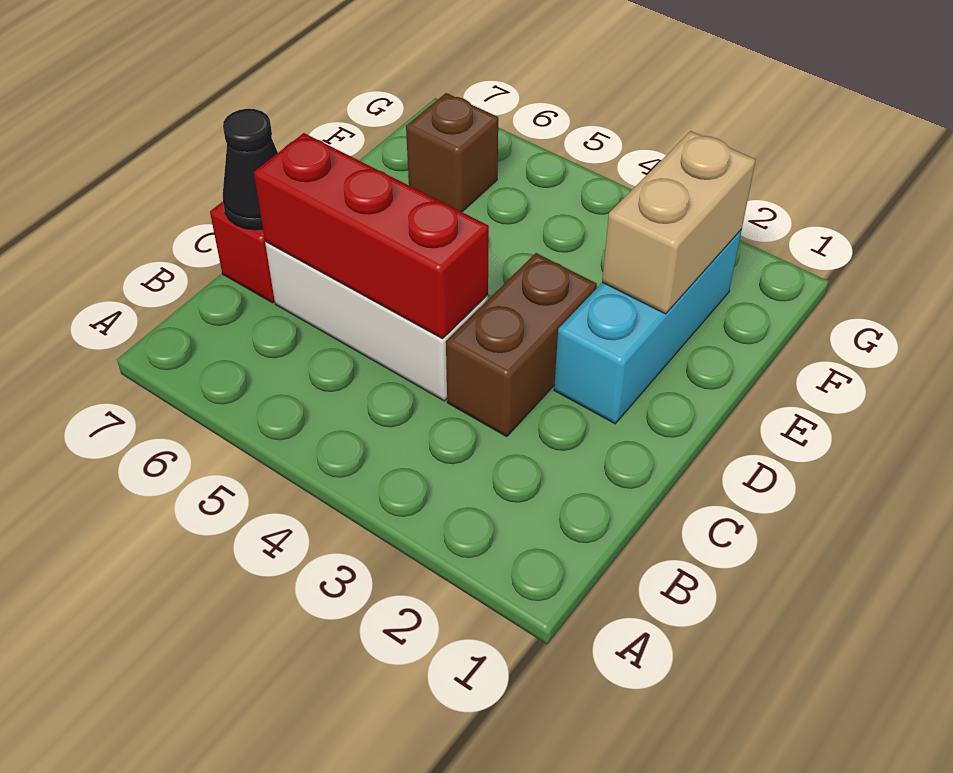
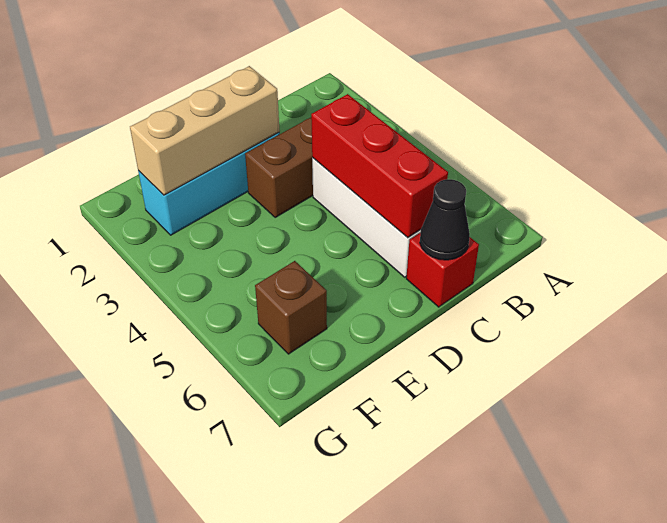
tan brick E2:F2 level 2 -> tan brick D2:F2 level 2

